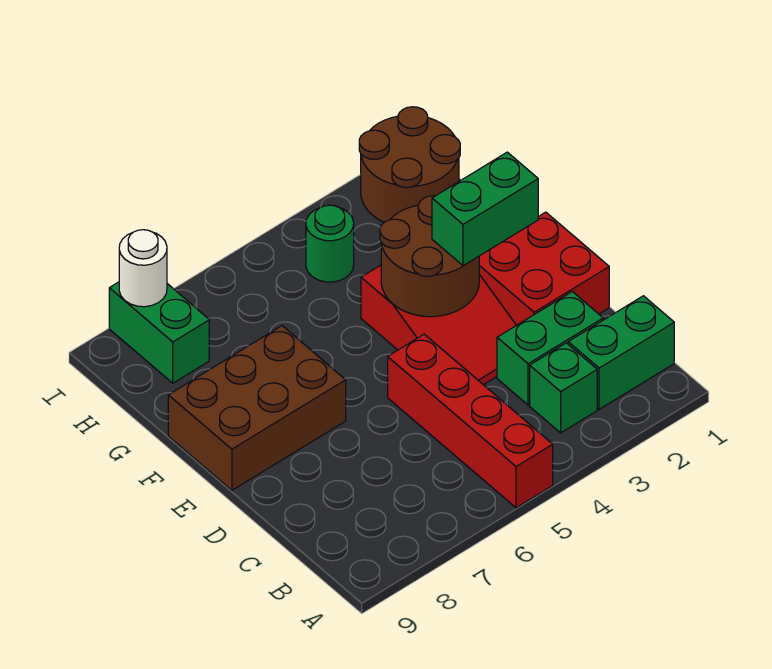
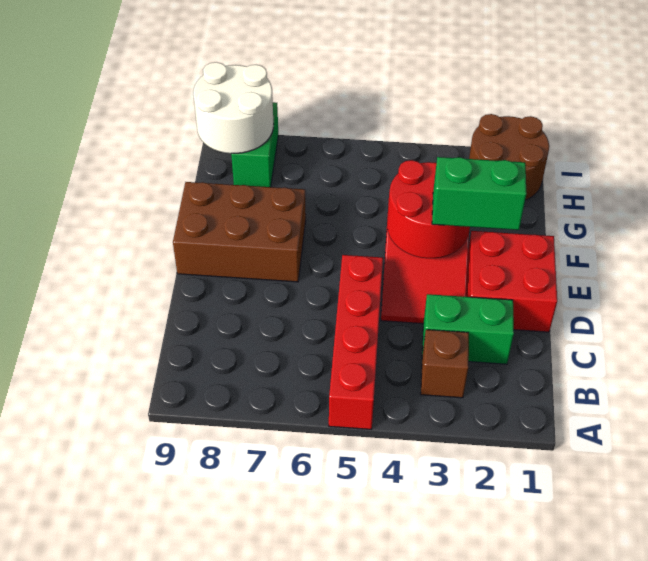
green brick B1:B2 level 1 -> none
green brick B3 level 1 -> brown brick B3 level 1
brown round brick E3:F4 level 2 -> red round brick E3:F4 level 2
green round brick H4 level 1 -> none
white round brick I8 level 2 -> white round brick H8:I9 level 2

